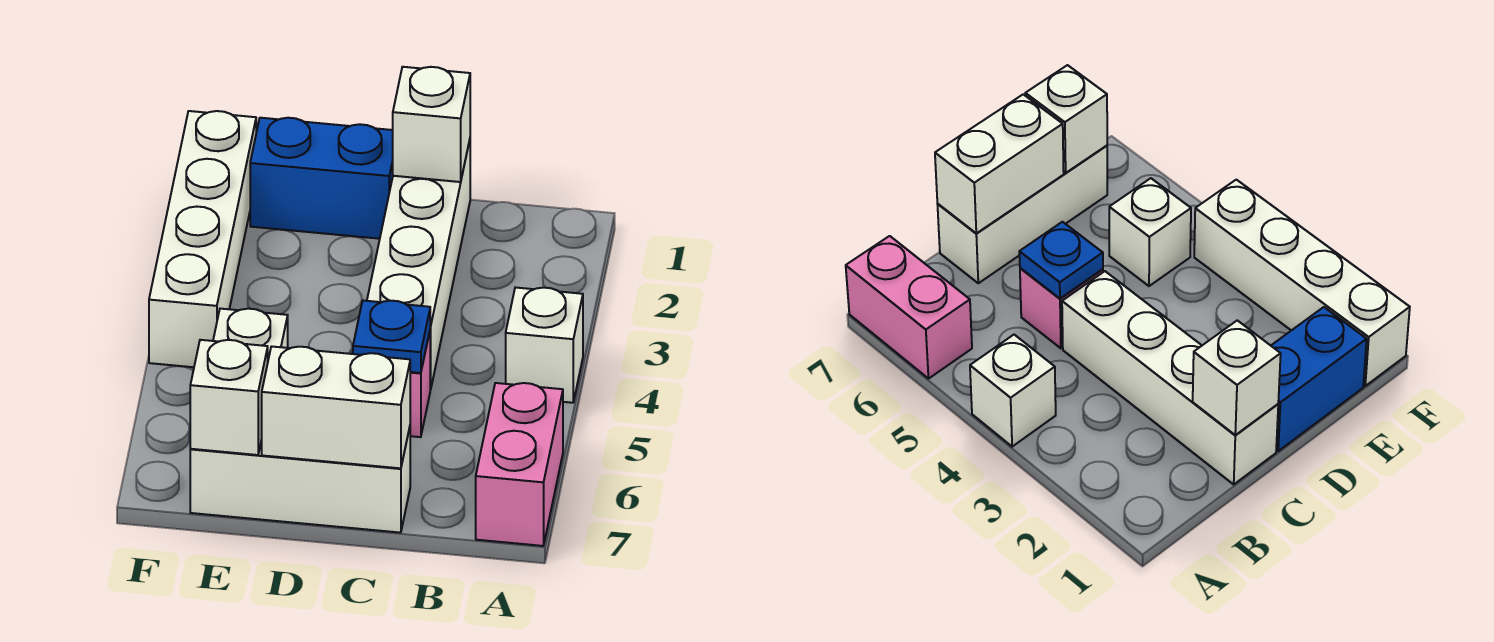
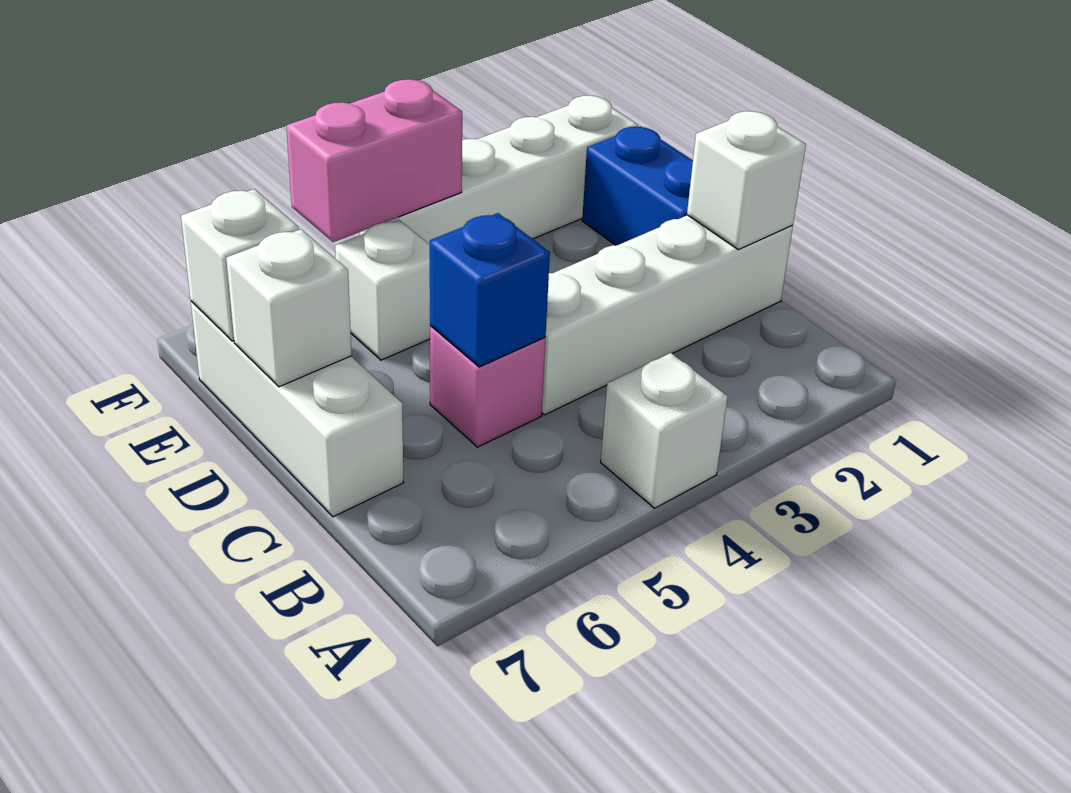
pink brick A6:A7 level 1 -> pink brick F4:F5 level 2
blue plate C5 level 2 -> blue brick C5 level 2
white brick C7:D7 level 2 -> white brick D7 level 2

